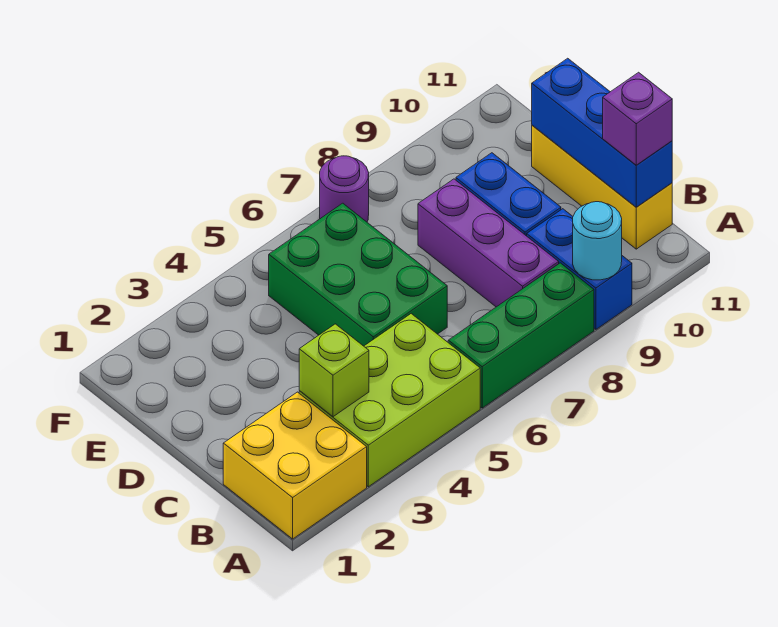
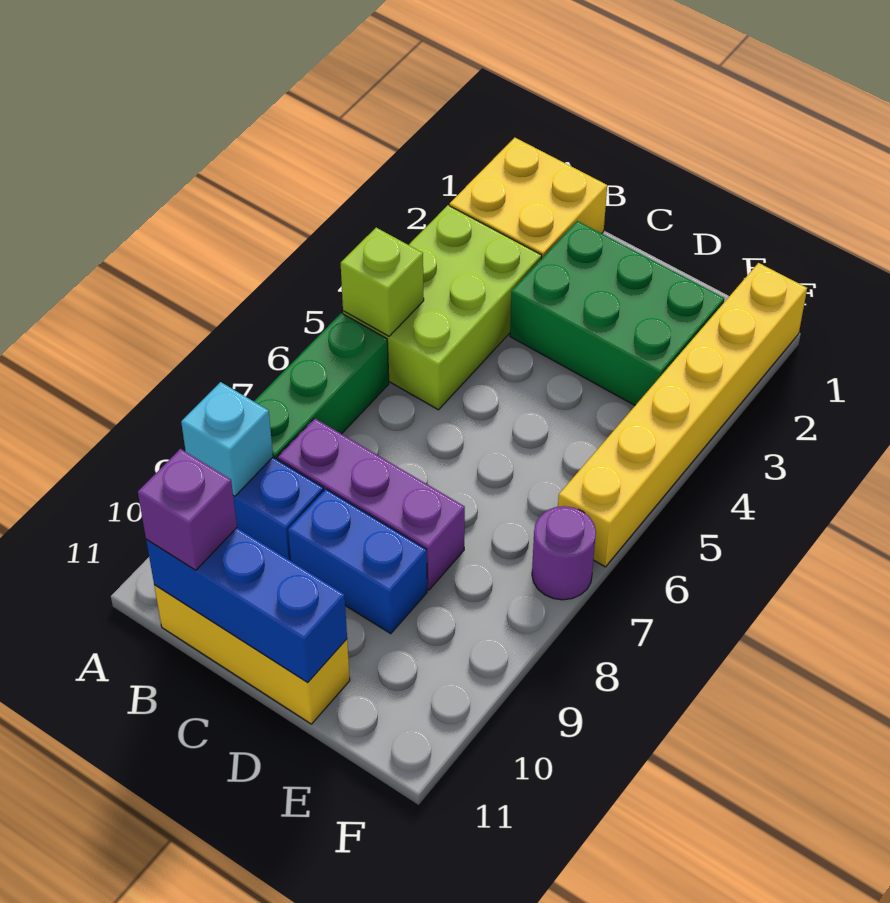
cyan round brick A9 level 2 -> cyan brick A9 level 2
lime brick B3 level 2 -> lime brick A5 level 2
green brick C5:E6 level 1 -> green brick C2:E3 level 1
none -> yellow brick F1:F6 level 1

